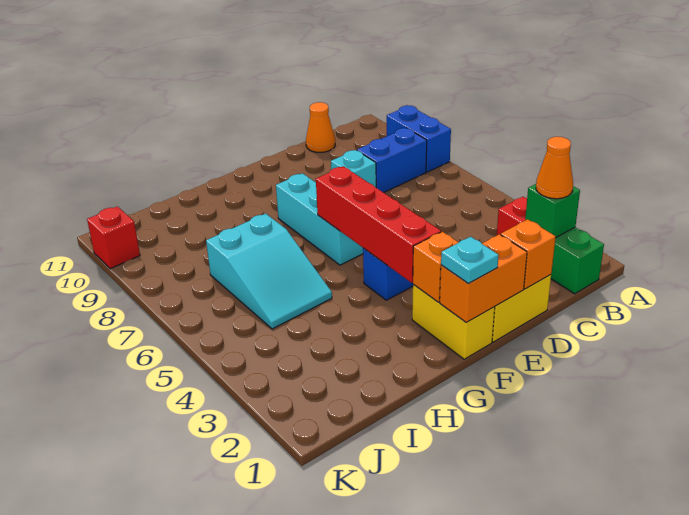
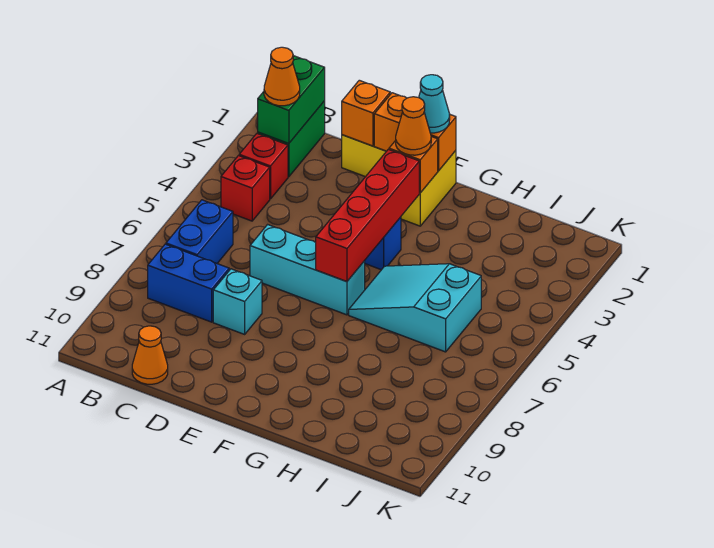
blue brick A8:A9 level 1 -> blue brick B6:B7 level 1
green brick B2 level 2 -> green brick B1:B2 level 2
cyan plate F1 level 3 -> cyan cone F1 level 3
none -> orange cone F2 level 3
cyan brick F6:F8 level 1 -> cyan brick D6:F6 level 1
cyan slope H5:I7 level 1 top 7 -> cyan slope G5:I6 level 1 top I
red brick K10 level 1 -> red brick B4 level 1

